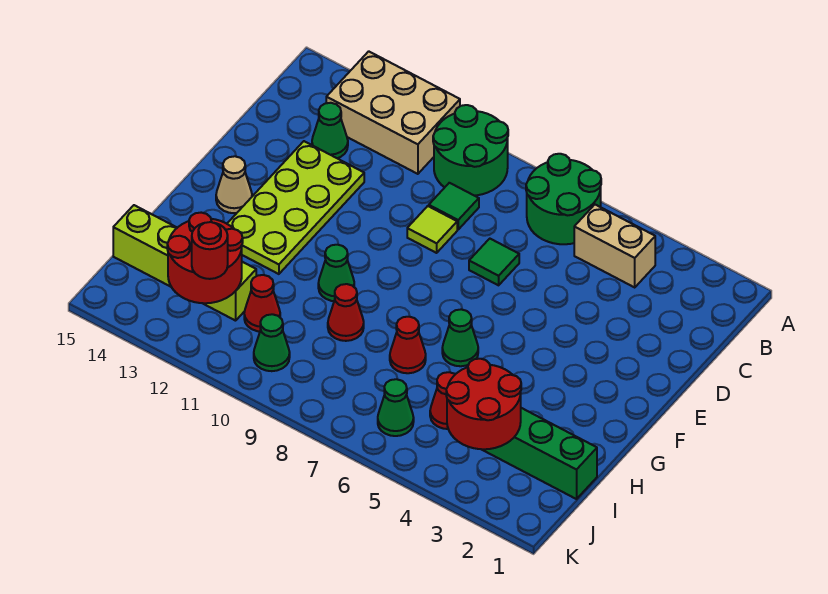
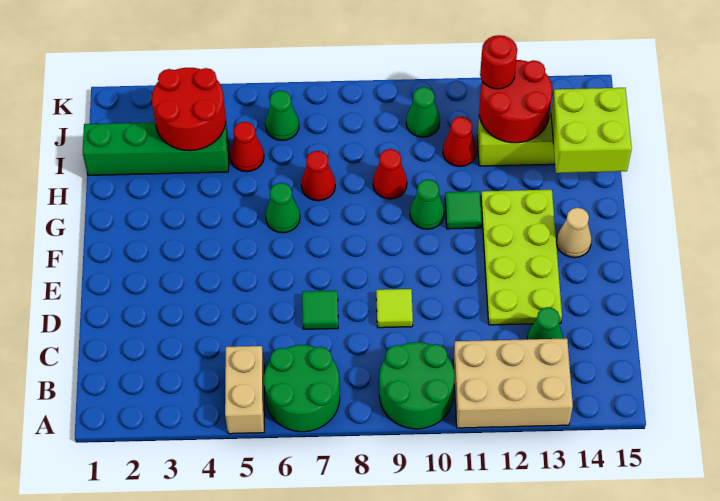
tan brick B4:B5 level 1 -> tan brick A5:B5 level 1
green tile C9 level 1 -> green tile G11 level 1
none -> lime brick H14:I15 level 2

